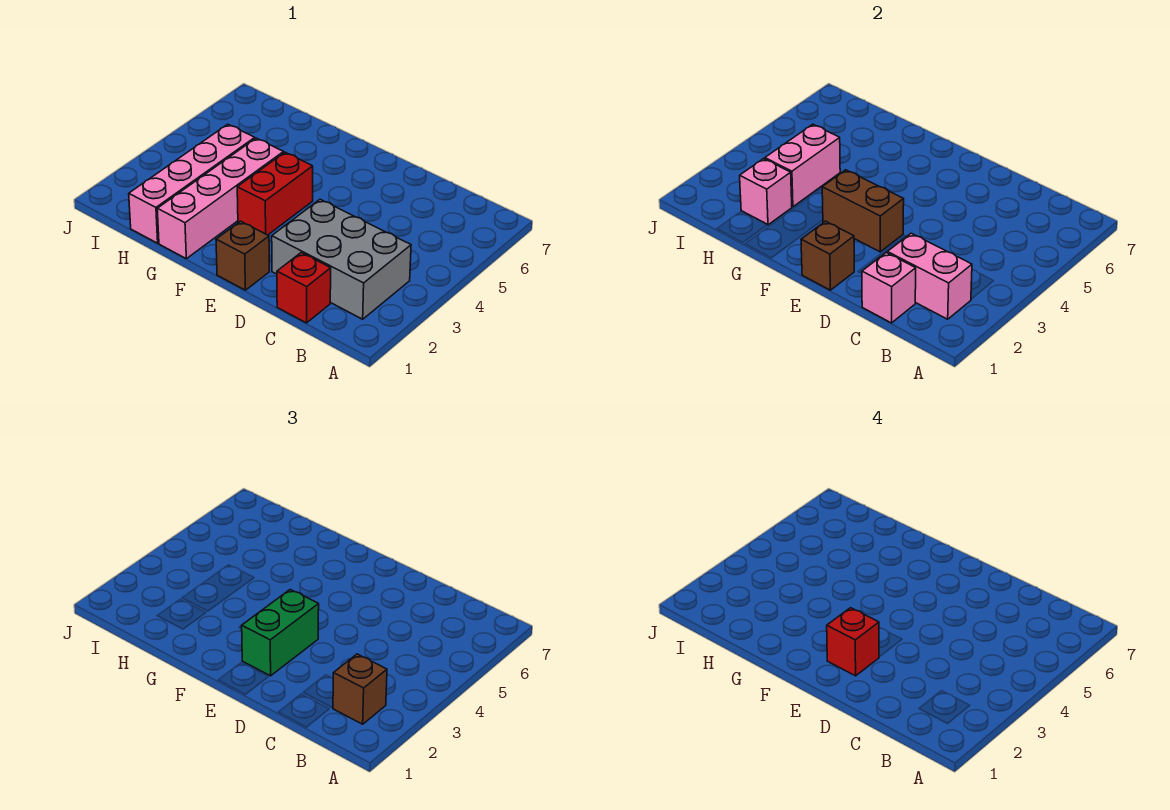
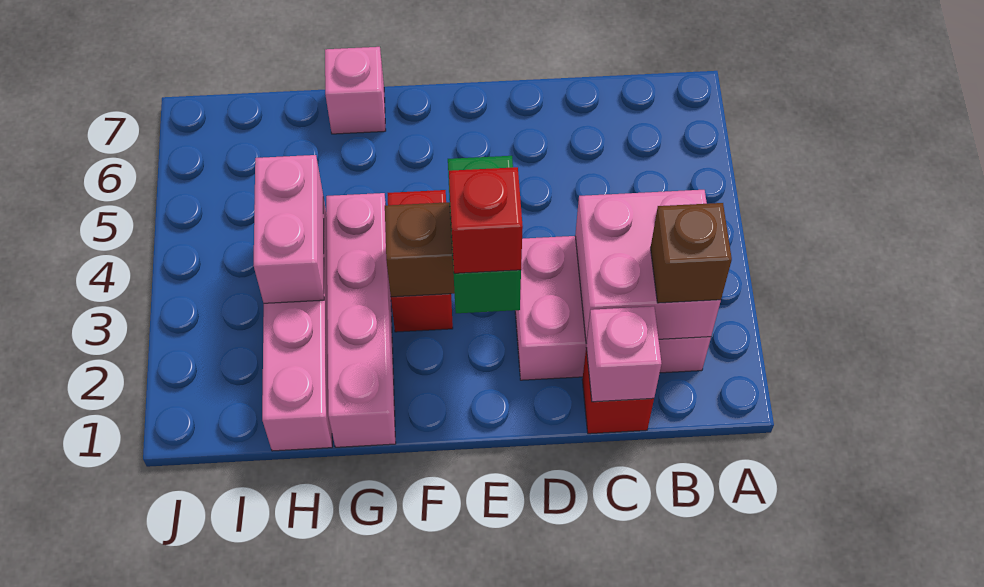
grey brick B2:D3 level 1 -> pink brick B2:D3 level 1
pink brick B2:C2 level 2 -> pink brick B2:C3 level 2
brown brick E1 level 1 -> none
brown brick E1 level 2 -> none
pink brick H2 level 2 -> pink brick G7 level 1

